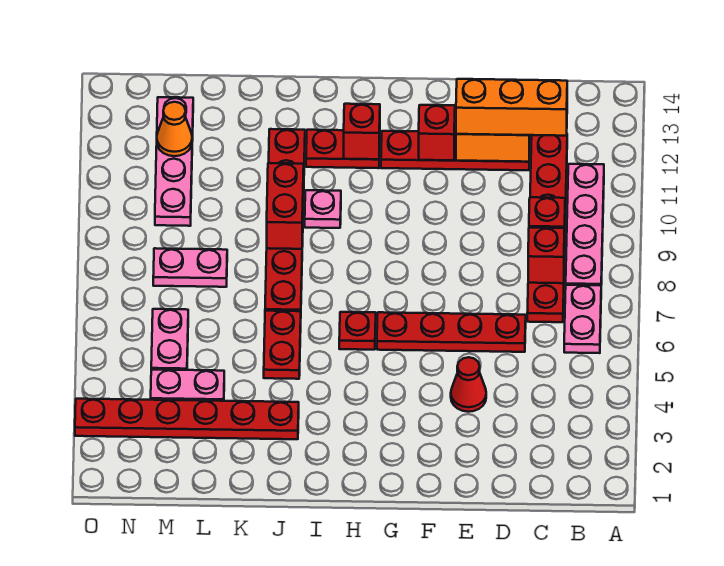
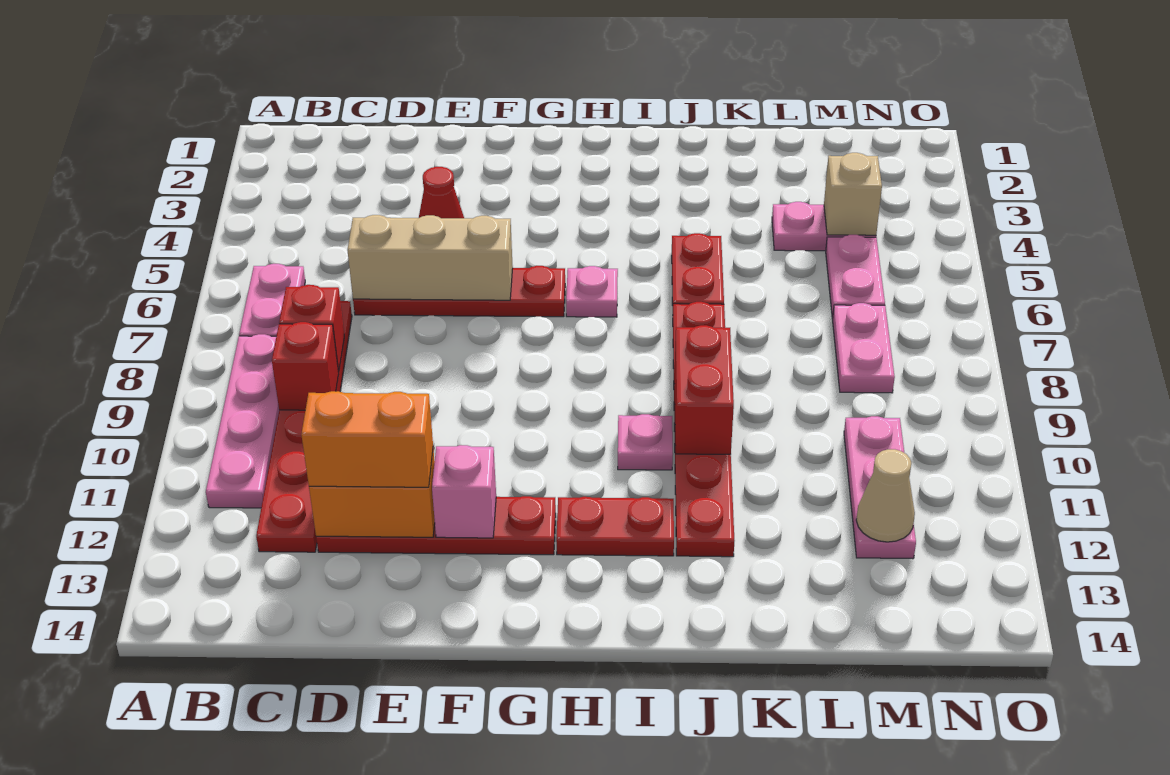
orange brick C12:E12 level 3 -> orange brick D12:E12 level 3
none -> tan brick D6:F6 level 2
red brick F12 level 2 -> pink brick F12 level 2
red plate H6 level 1 -> pink plate H6 level 1
red brick H12 level 2 -> none
red plate J3:O3 level 1 -> none
pink plate L8:M8 level 1 -> pink plate M7:M8 level 1
none -> tan brick M4 level 2
pink plate M10:M13 level 1 -> pink plate M10:M12 level 1
orange cone M12 level 2 -> tan cone M12 level 2

